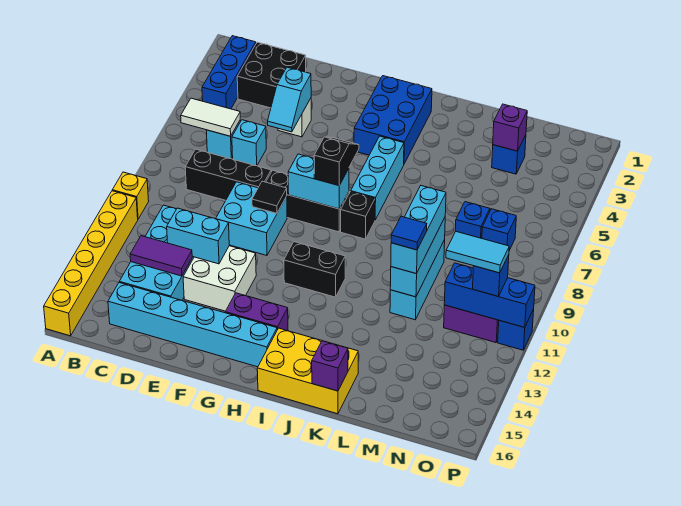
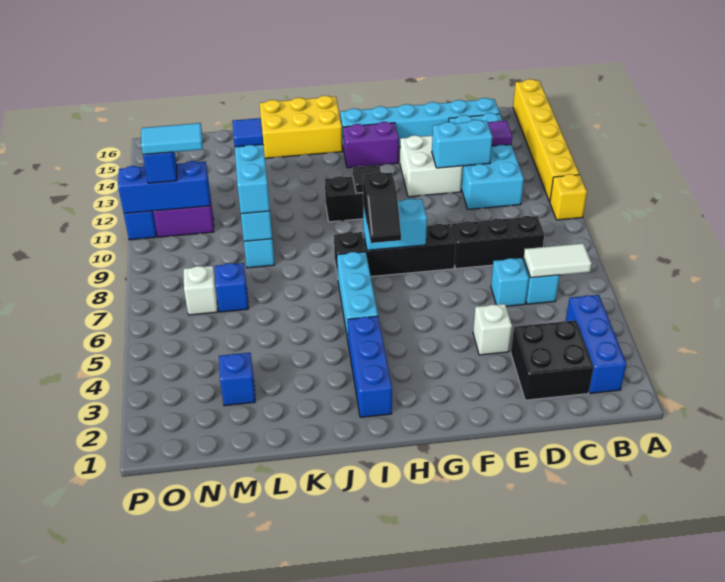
cyan slope E4:E5 level 2 top 4 -> none
cyan brick E9:F10 level 1 -> none
black tile F9 level 2 -> black tile H11 level 2
blue brick H2:I4 level 1 -> blue brick I2:I4 level 1
purple brick K16 level 2 -> none
purple brick M3 level 2 -> none
blue brick N7 level 1 -> white brick N7 level 1

